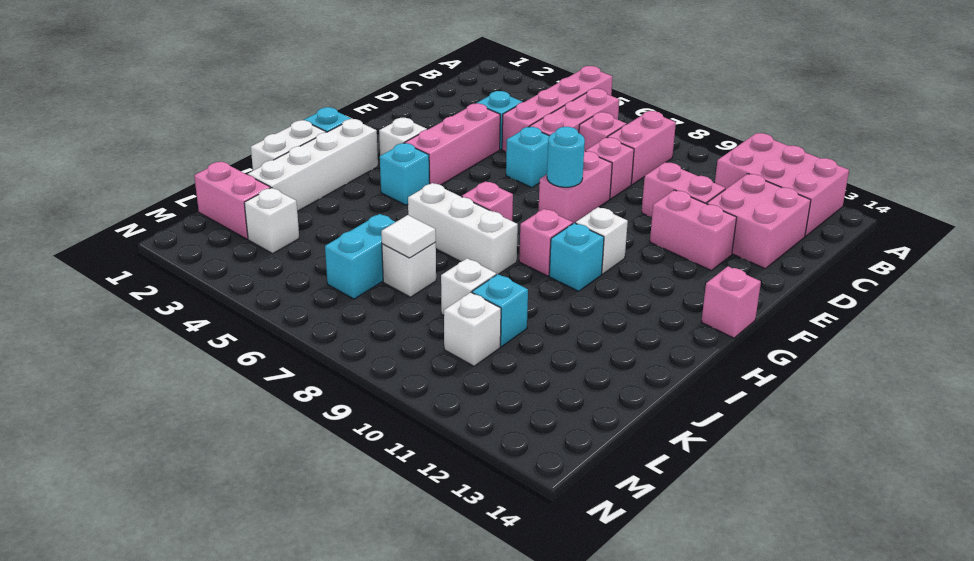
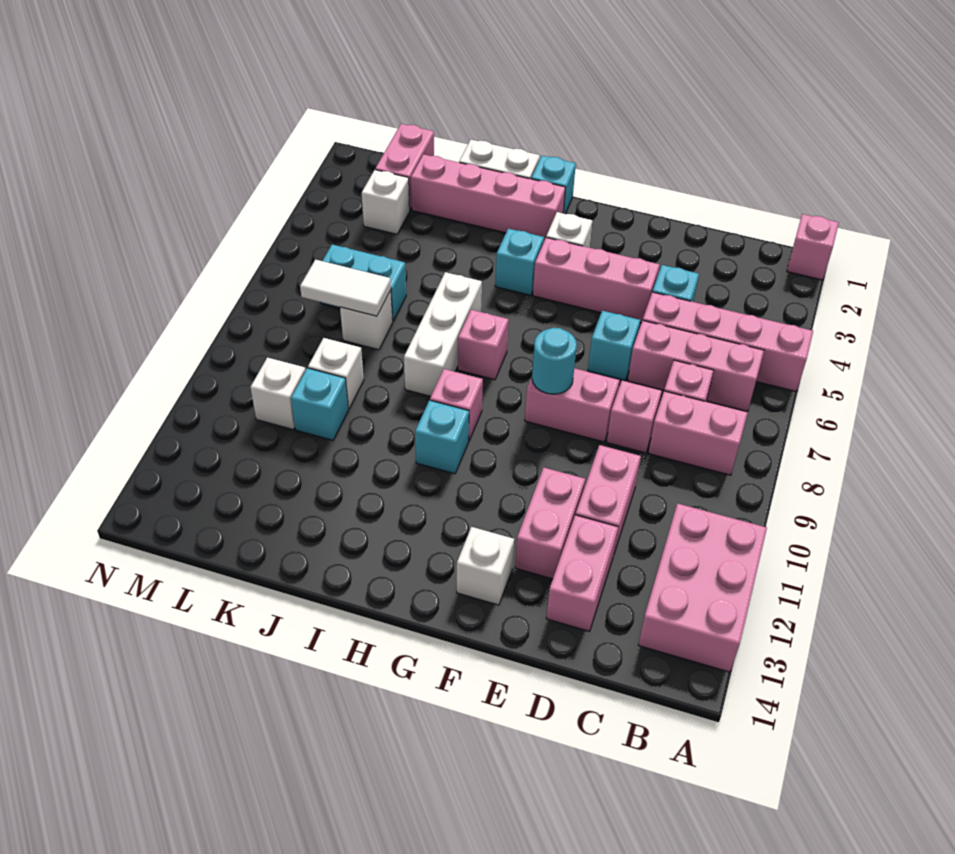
pink brick C12:D13 level 1 -> pink brick D12:D13 level 1
white brick G10 level 1 -> white brick F13 level 1
pink brick G14 level 1 -> pink brick A1 level 1
white brick H2:K2 level 1 -> pink brick H2:K2 level 1
white tile K7 level 2 -> white tile K7:L7 level 2

